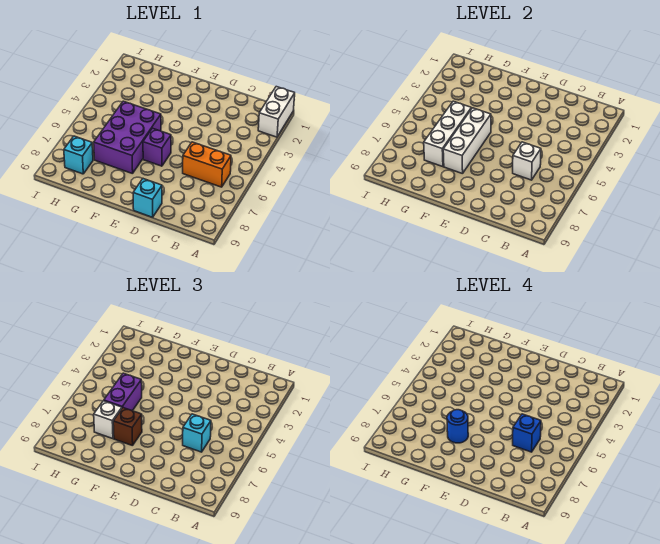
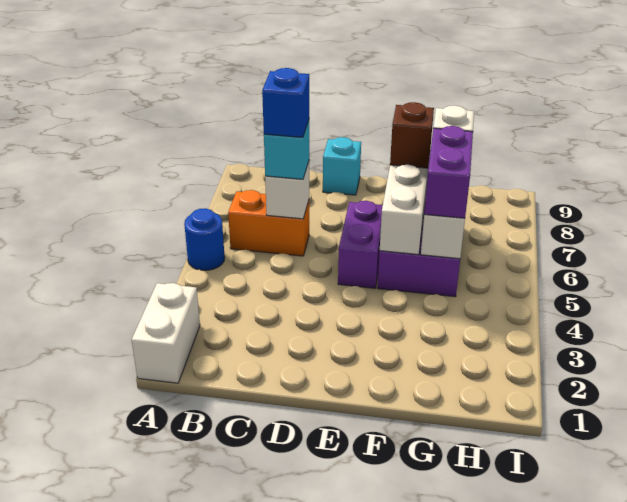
purple brick E6 level 1 -> purple brick E5:E6 level 1
blue round brick F7 level 4 -> blue round brick A5 level 1
cyan brick H8 level 1 -> none

